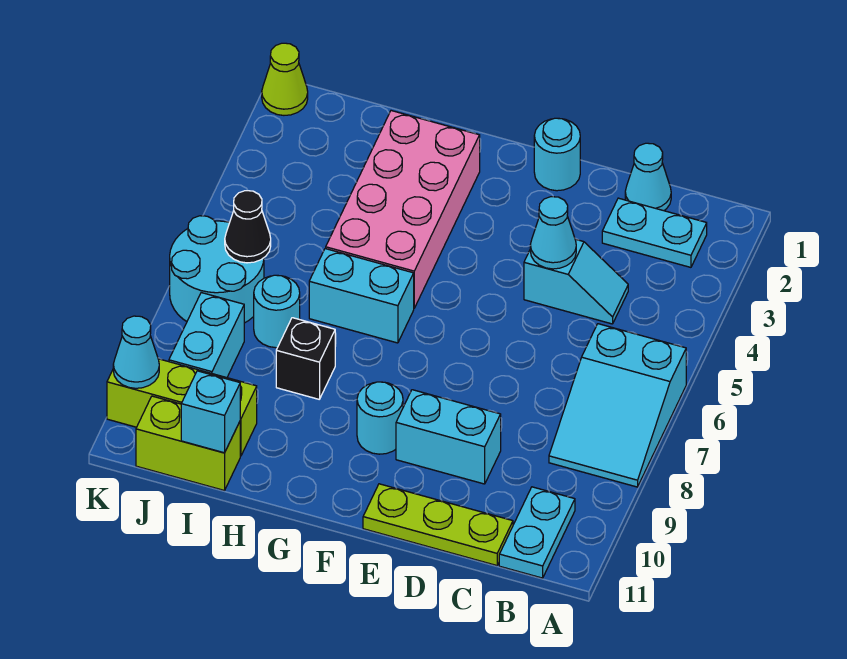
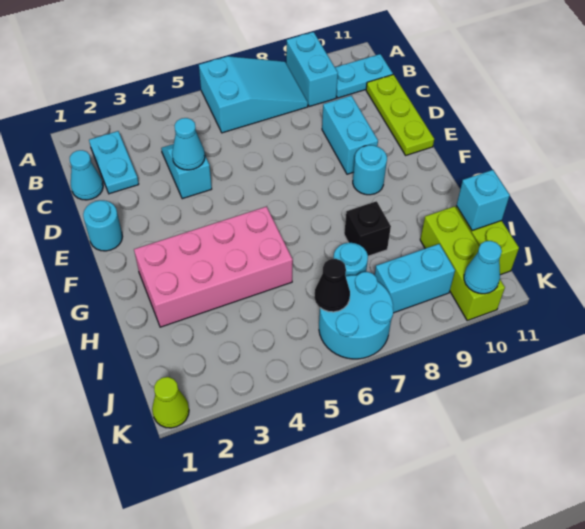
cyan brick G6:H6 level 1 -> cyan brick A9:B9 level 1

